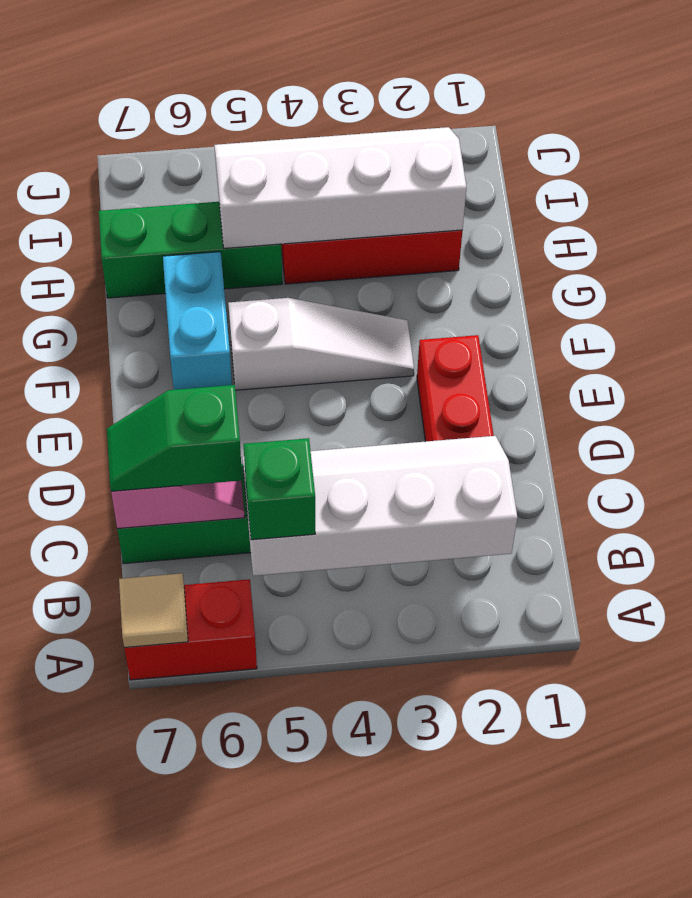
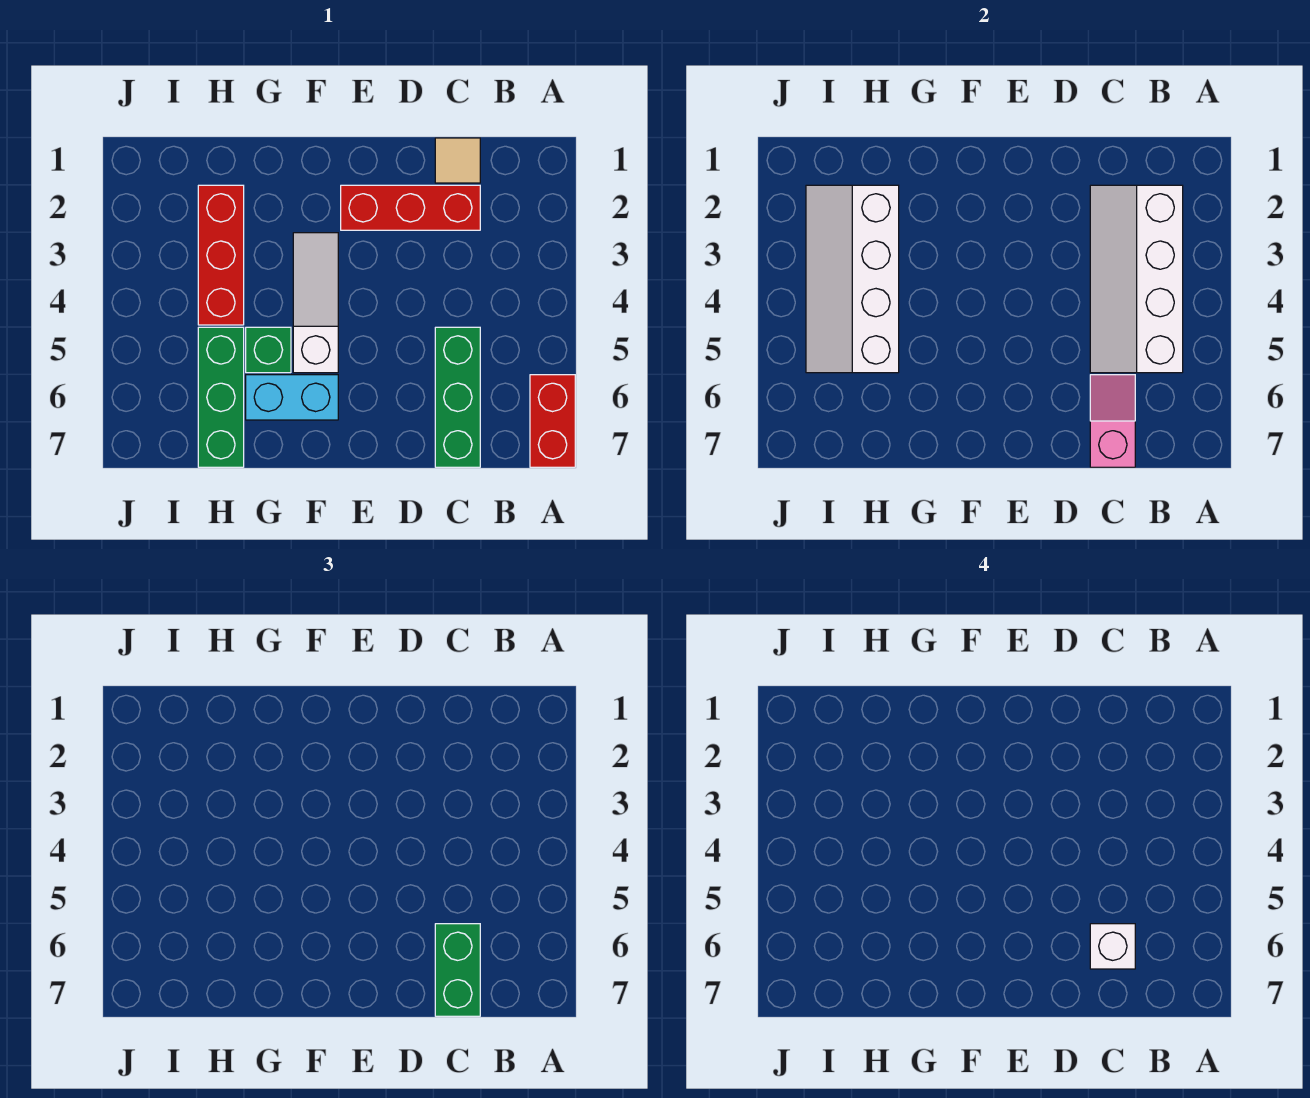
tan tile A7 level 2 -> tan tile C1 level 1
green brick B5 level 3 -> green brick G5 level 1
green slope C6:C7 level 3 top 6 -> green brick C6:C7 level 3
none -> white brick C6 level 4

